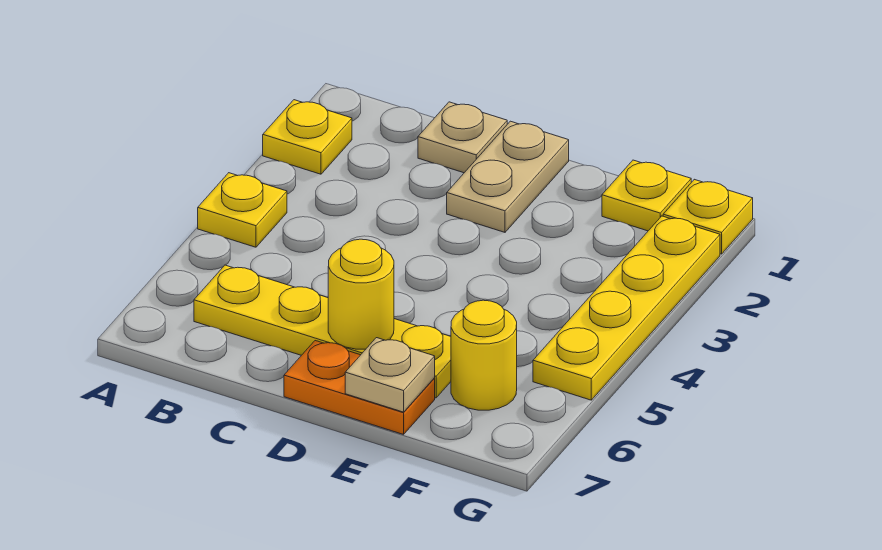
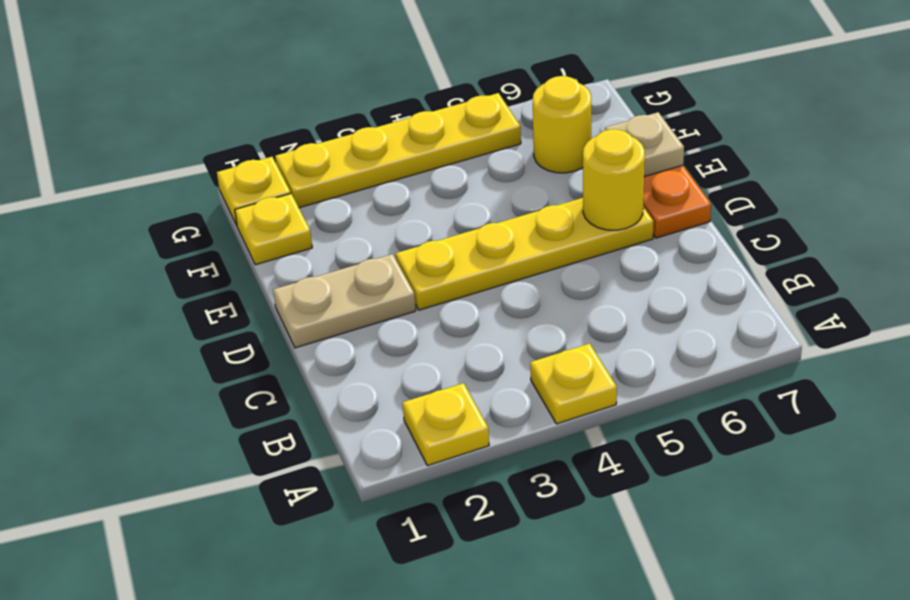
yellow plate B6:E6 level 1 -> yellow plate D3:D6 level 1
tan plate C1 level 1 -> none

